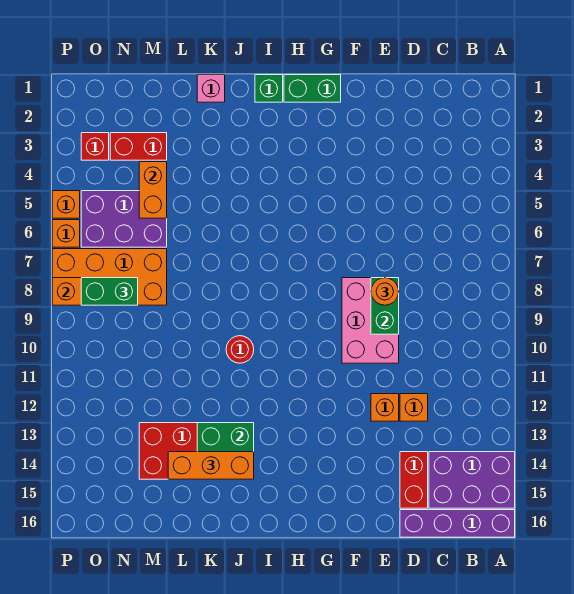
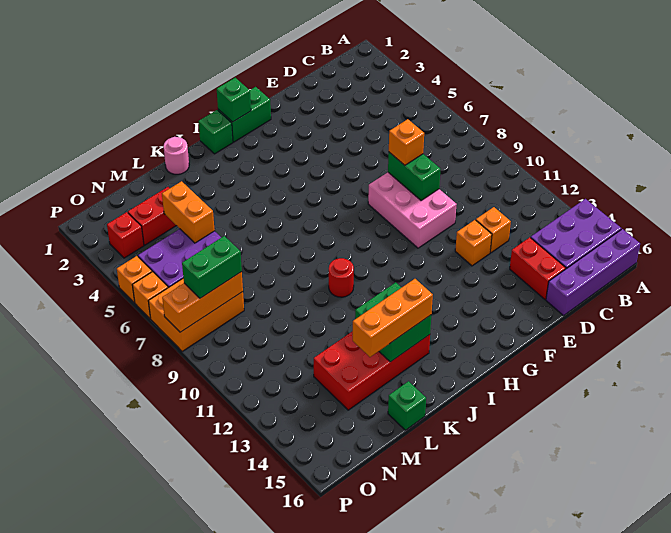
orange round brick E8 level 3 -> orange brick E8 level 3
none -> green brick H1 level 2
pink brick K1 level 1 -> pink round brick K1 level 1
none -> green brick L16 level 1
orange brick M7:P8 level 1 -> orange brick N7:P8 level 1

